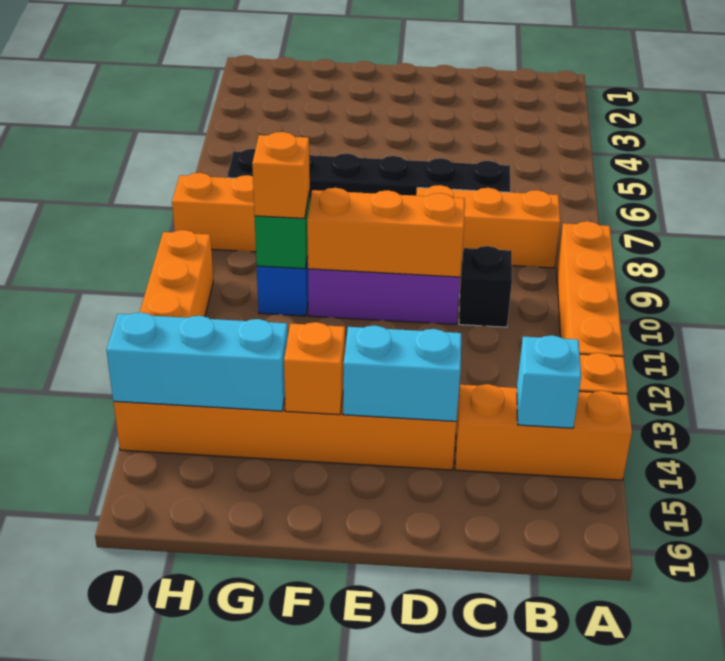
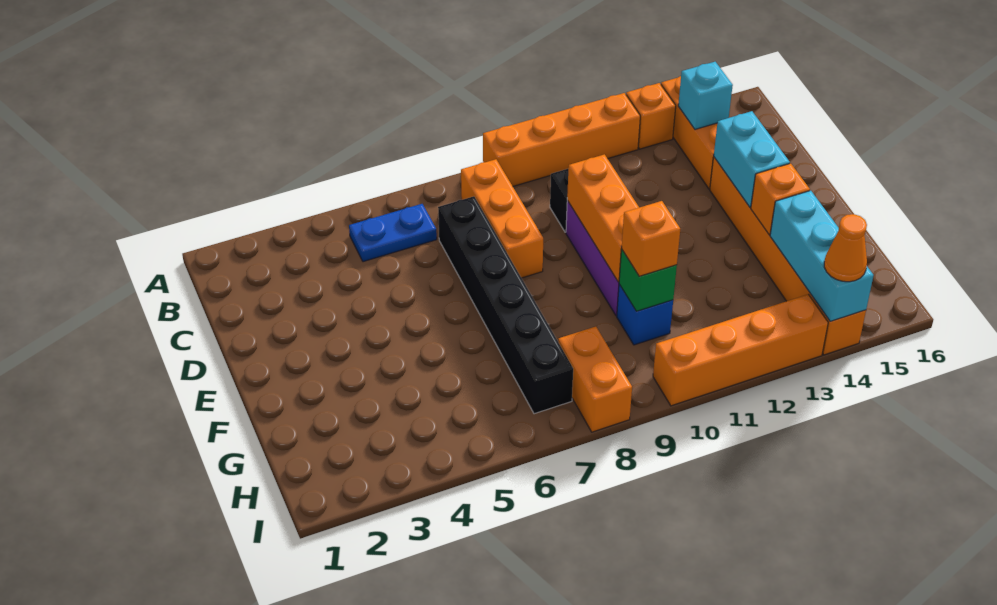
none -> blue plate B5:B6 level 1
none -> orange cone I14 level 3

